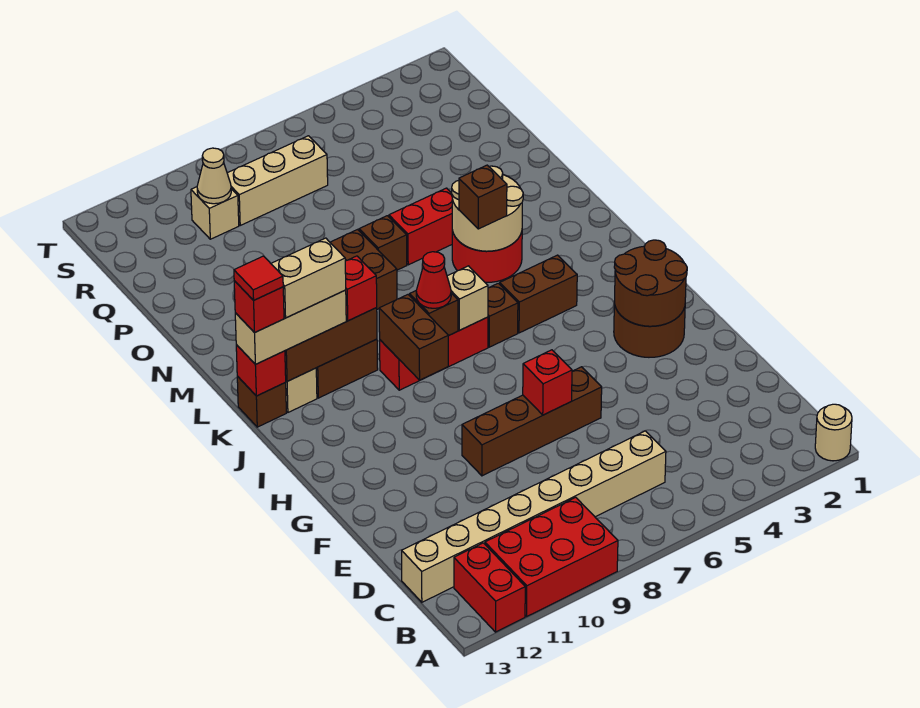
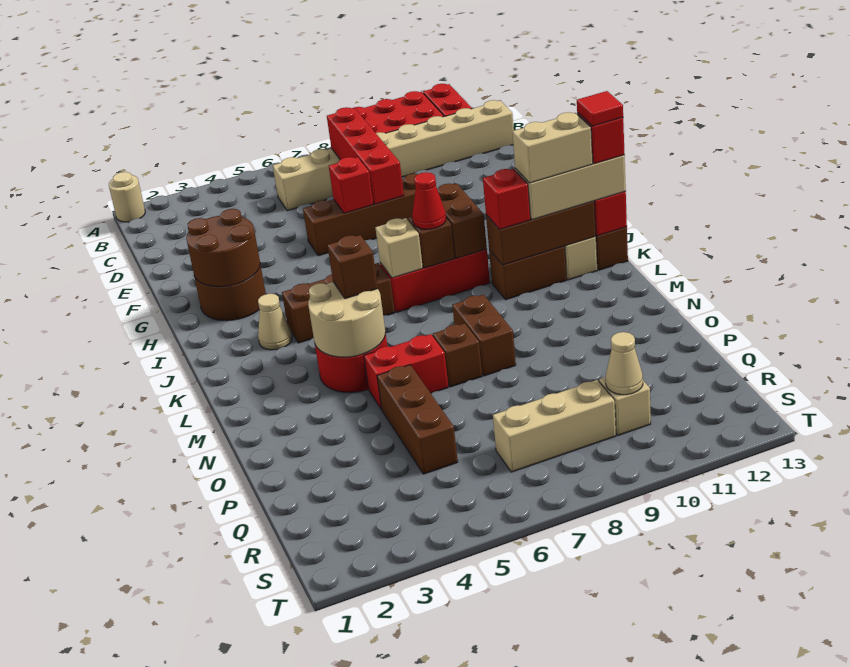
none -> red brick C8:F8 level 2
none -> tan cone J3 level 1
none -> brown brick O5:Q5 level 1

